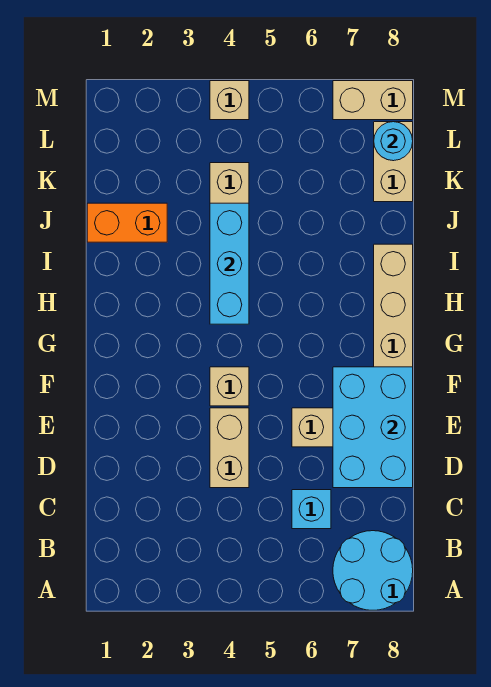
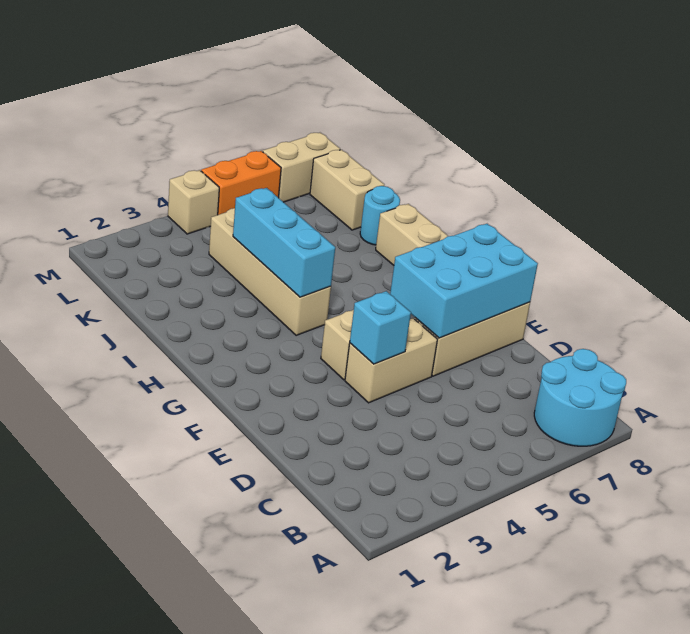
cyan brick C6 level 1 -> cyan brick E4 level 2
tan brick D4:E4 level 1 -> tan brick E4:E5 level 1
cyan brick D7:F8 level 2 -> cyan brick E6:F8 level 2
orange brick J1:J2 level 1 -> orange brick M5:M6 level 1
cyan round brick L8 level 2 -> cyan round brick J8 level 1

